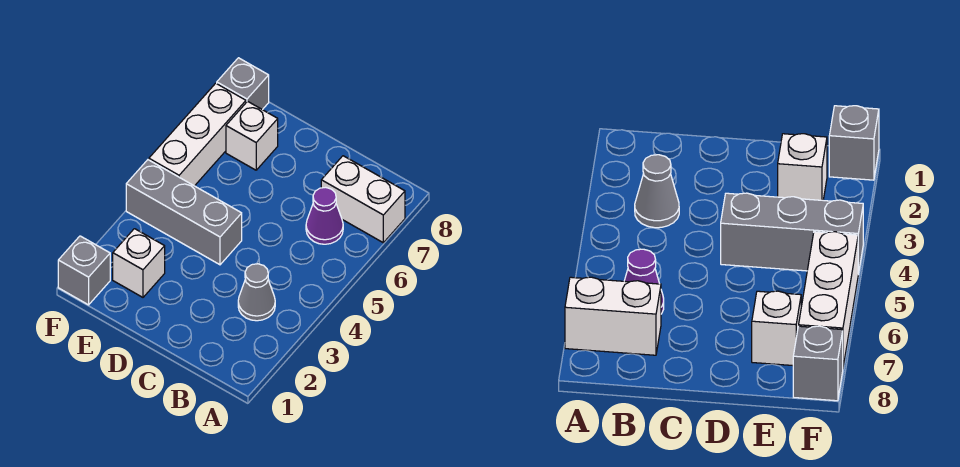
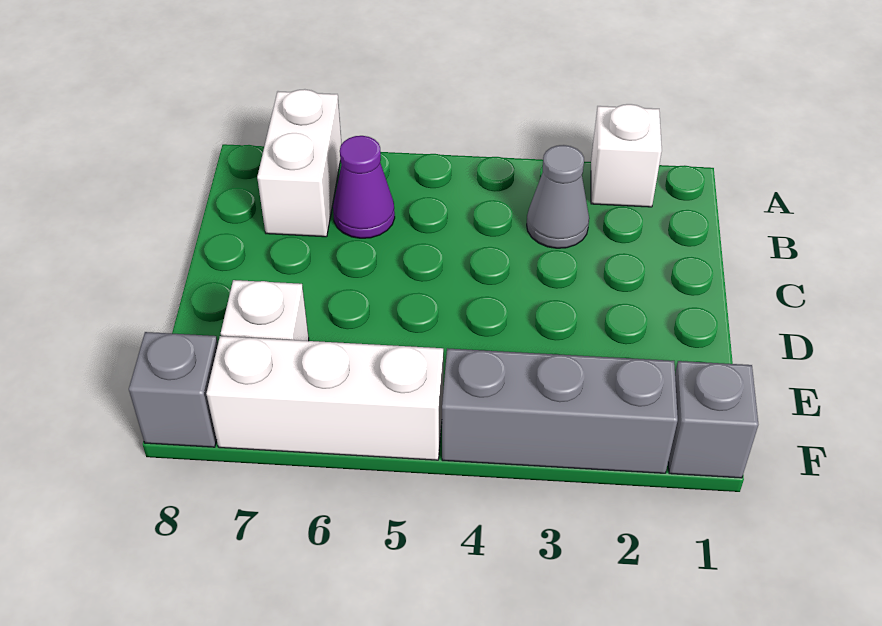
grey brick D4:F4 level 1 -> grey brick F2:F4 level 1
white brick E2 level 1 -> white brick A2 level 1

